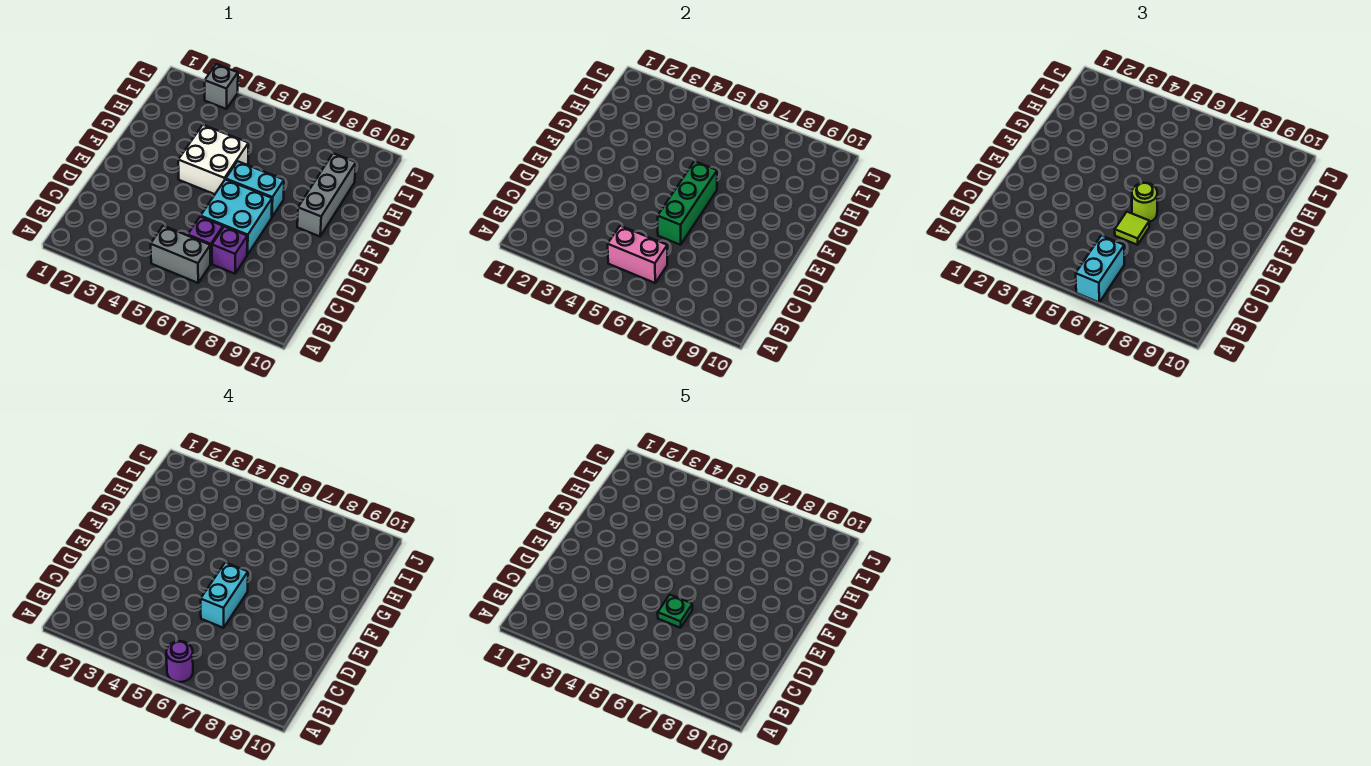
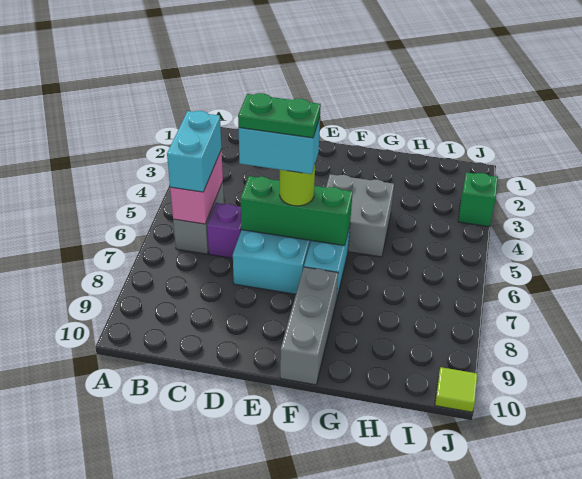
cyan brick A6:B6 level 3 -> cyan brick B5:B6 level 3
purple round brick A6 level 4 -> none
purple brick C7 level 1 -> none
lime tile D6 level 3 -> lime tile J10 level 1
green plate D6 level 5 -> green plate D6:E6 level 5
white brick F4:G5 level 1 -> grey brick F4:G5 level 1
grey brick F9:H9 level 1 -> grey brick F8:F10 level 1
grey brick J3 level 1 -> green brick J3 level 1

